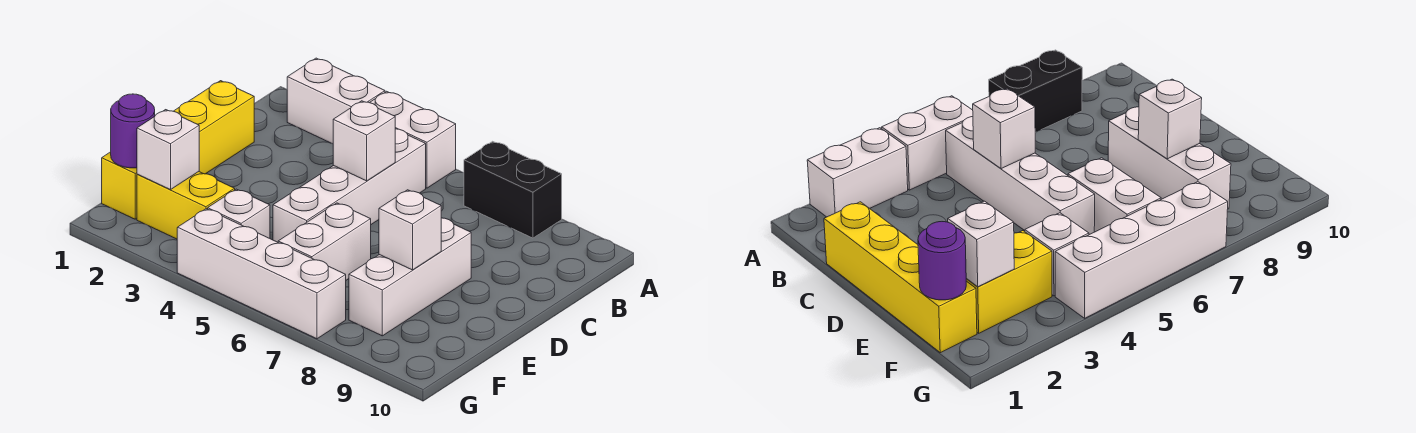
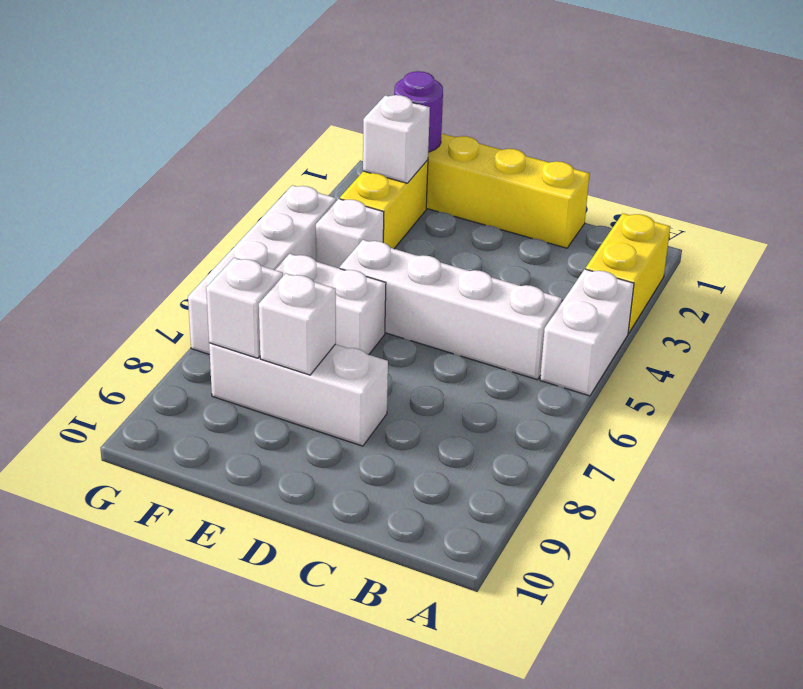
white brick A2:A3 level 1 -> yellow brick A2:A3 level 1
black brick A7:A8 level 1 -> none
white brick C5 level 2 -> white brick F8 level 2

